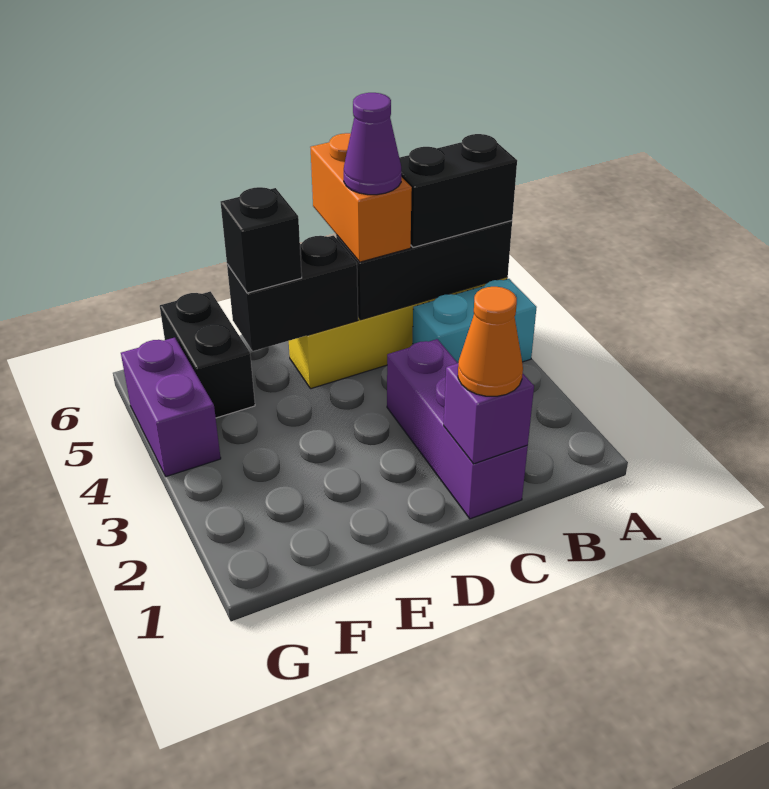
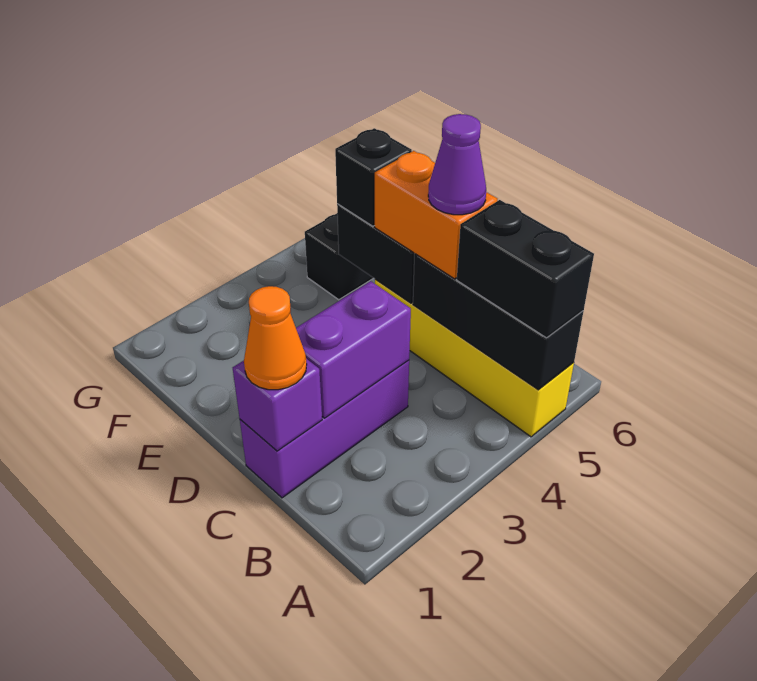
cyan brick A4:B4 level 1 -> none
orange brick C5:C6 level 3 -> orange brick C5:D5 level 3
purple brick G4:G5 level 1 -> purple brick C2:C3 level 2

